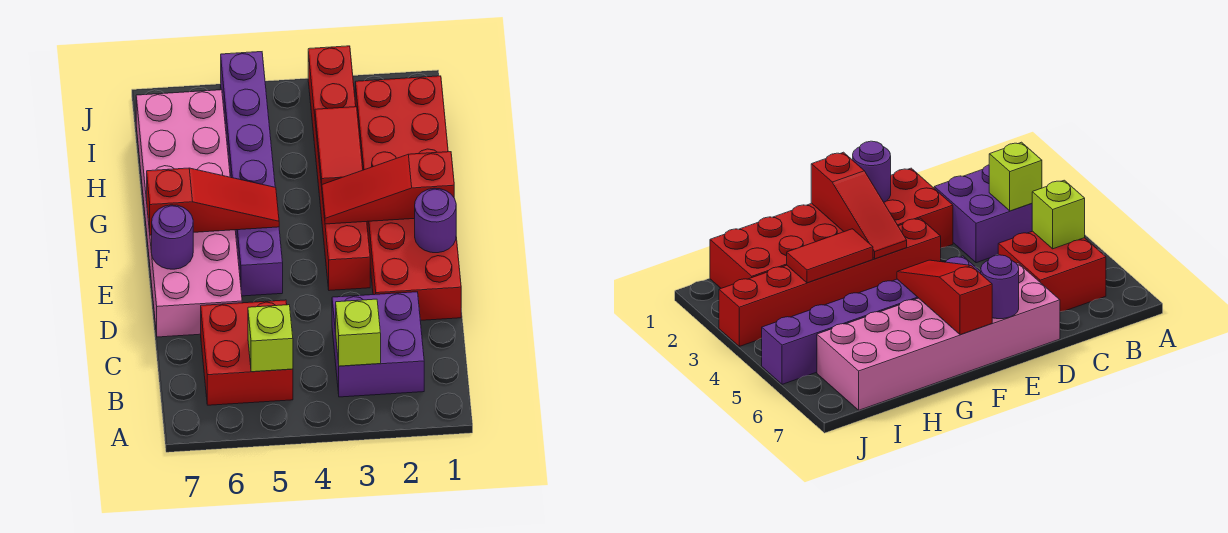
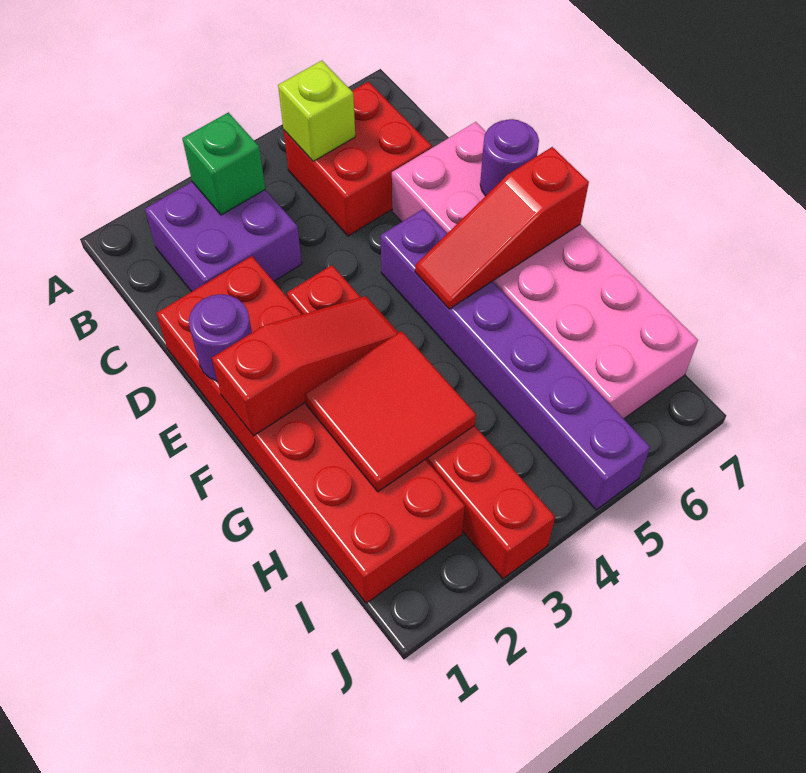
lime brick B3 level 2 -> green brick B3 level 2
red tile G3:H3 level 2 -> red tile G2:H3 level 2

